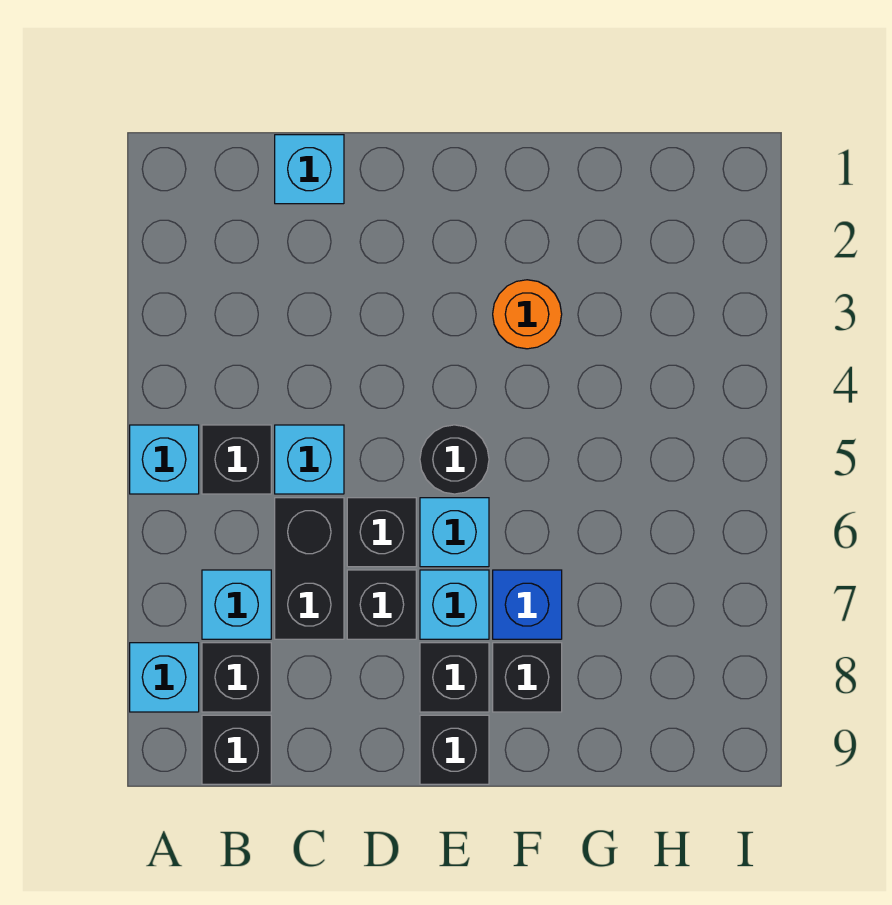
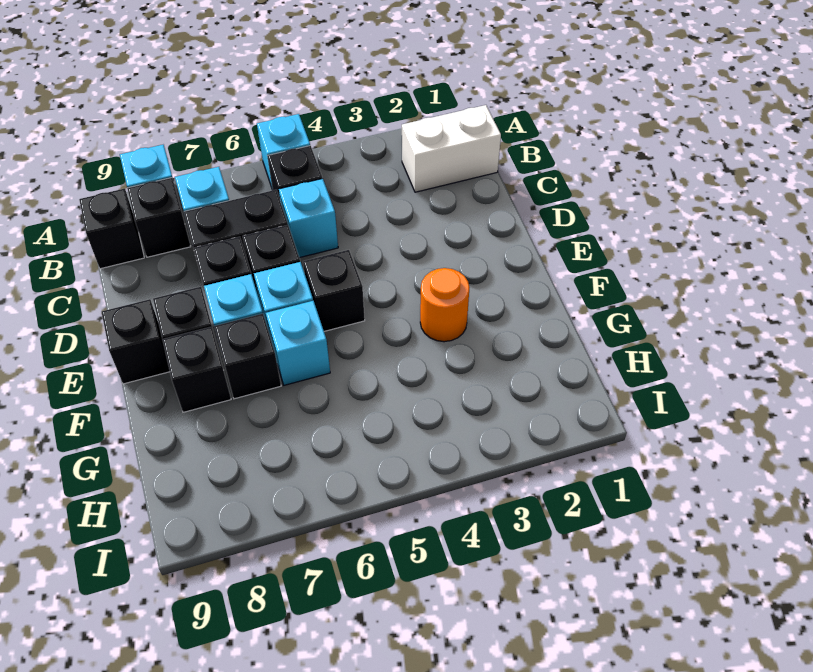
none -> white brick B1:B2 level 1
cyan brick C1 level 1 -> cyan brick F6 level 1
black round brick E5 level 1 -> black brick E5 level 1
blue brick F7 level 1 -> black brick F7 level 1

